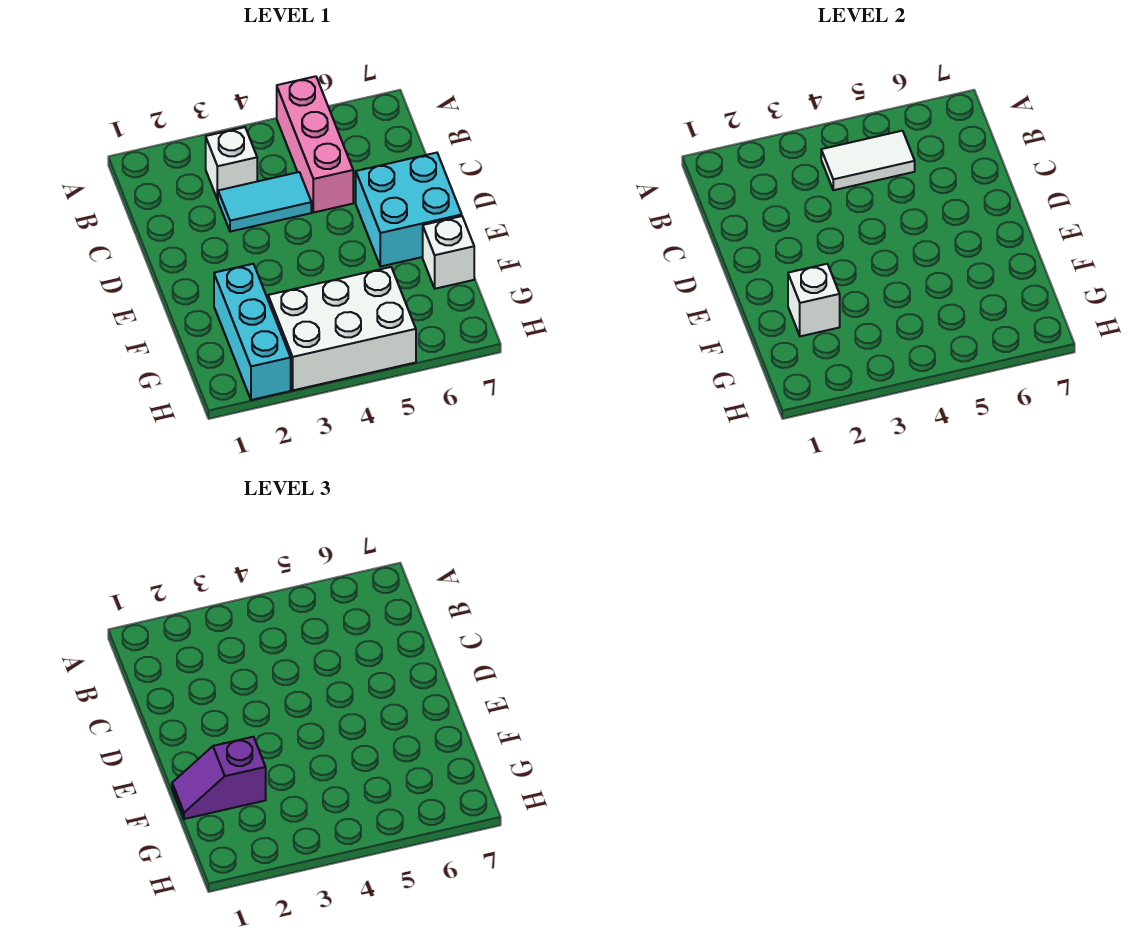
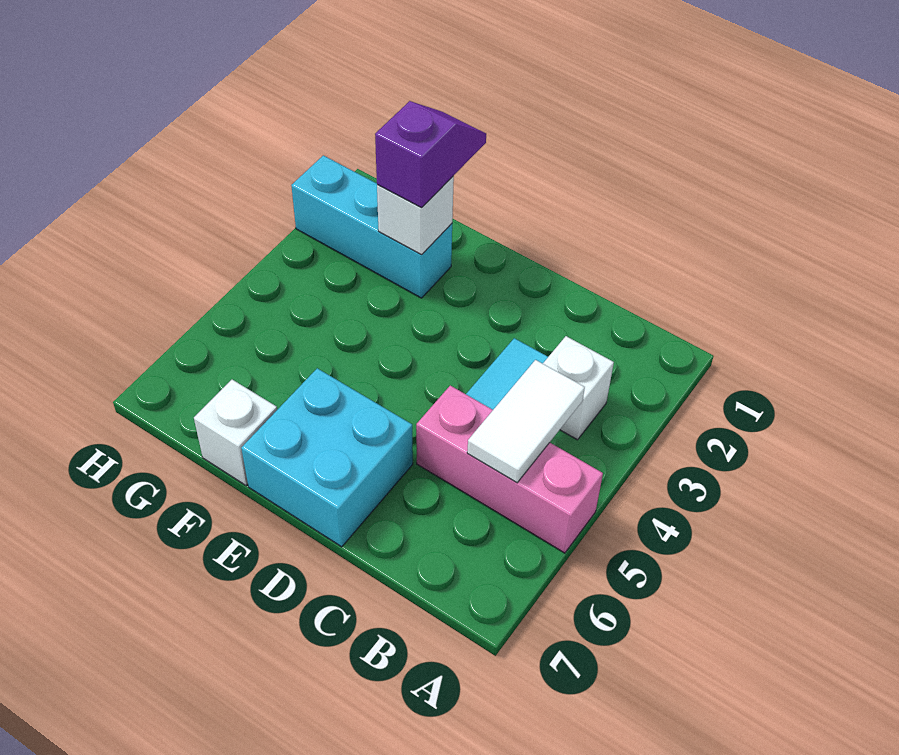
white brick G3:H5 level 1 -> none

